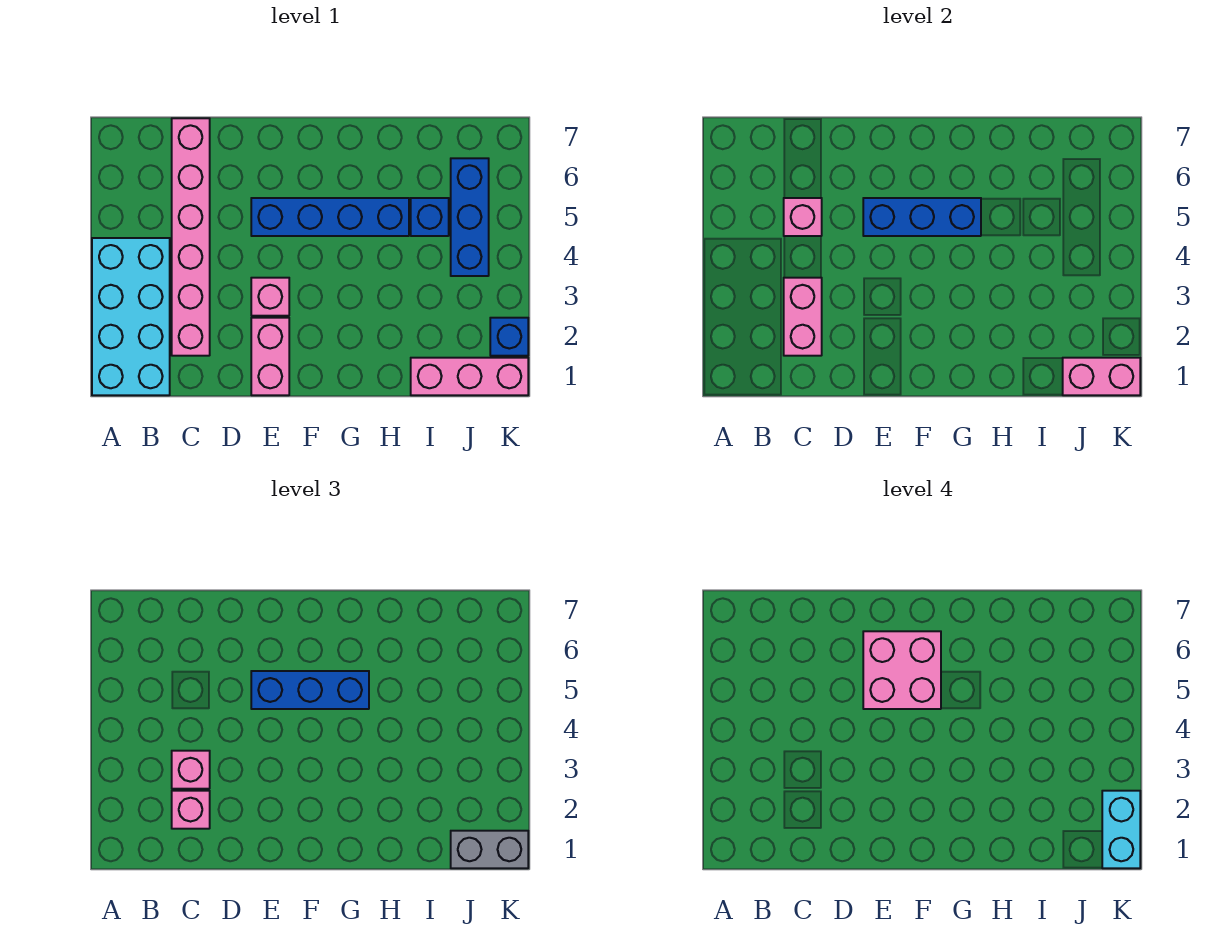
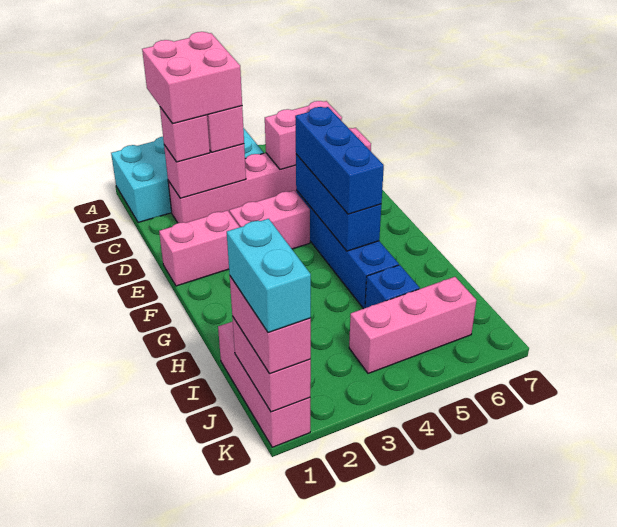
pink brick C5 level 2 -> pink brick C5:C6 level 2
pink brick E3 level 1 -> pink brick E3:E4 level 1
pink brick E5:F6 level 4 -> pink brick B2:C3 level 4
grey brick J1:K1 level 3 -> pink brick J1:K1 level 3
blue brick J4:J6 level 1 -> pink brick J4:J6 level 1
cyan brick K1:K2 level 4 -> cyan brick J1:K1 level 4
blue brick K2 level 1 -> none

